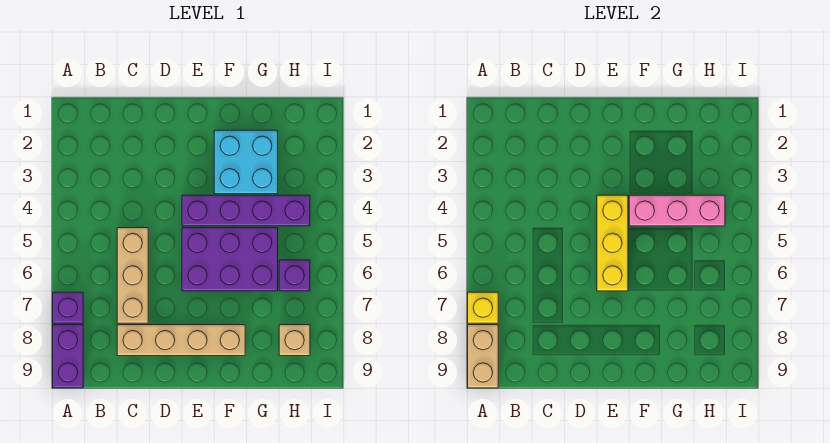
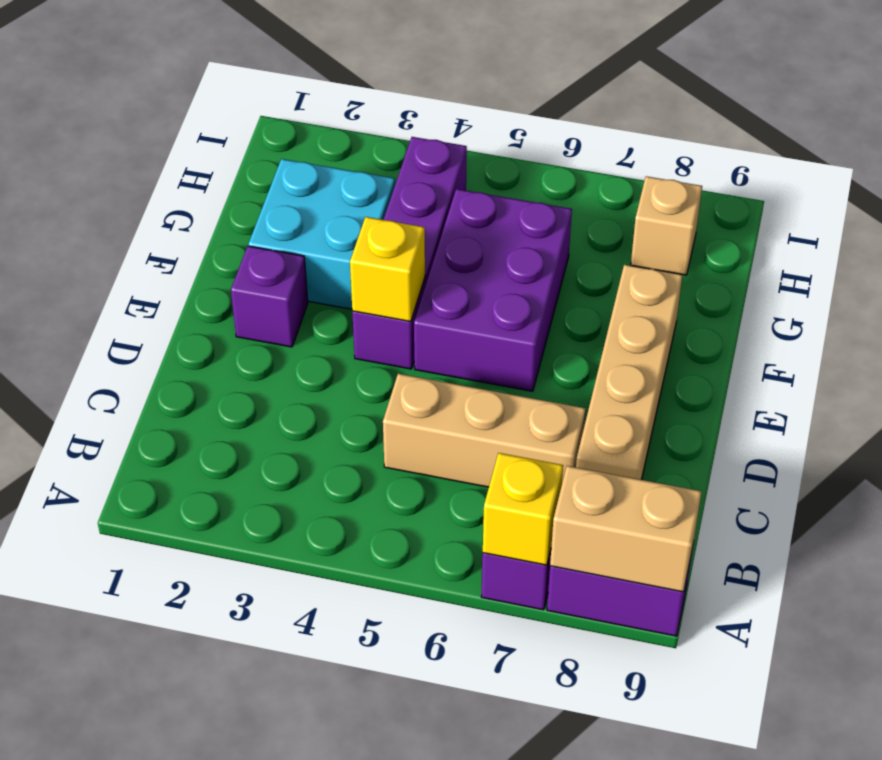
yellow brick E4:E6 level 2 -> yellow brick E4 level 2
pink brick F4:H4 level 2 -> none
purple brick H6 level 1 -> purple brick E2 level 1

